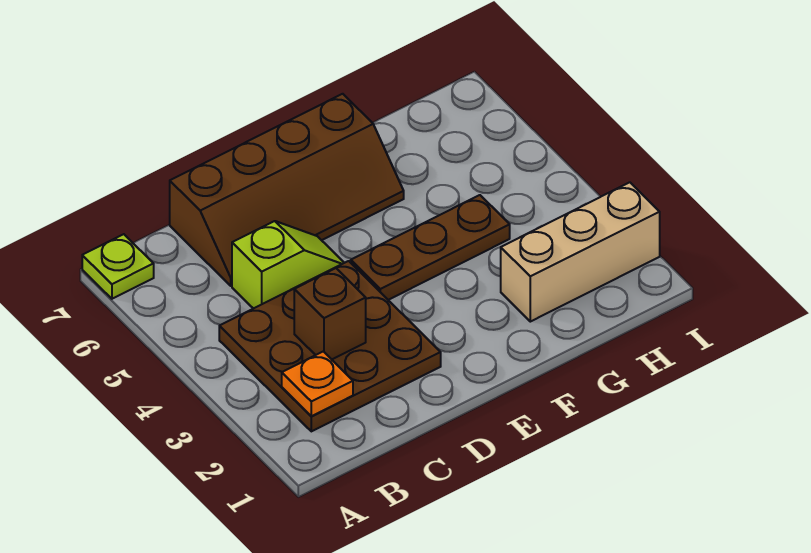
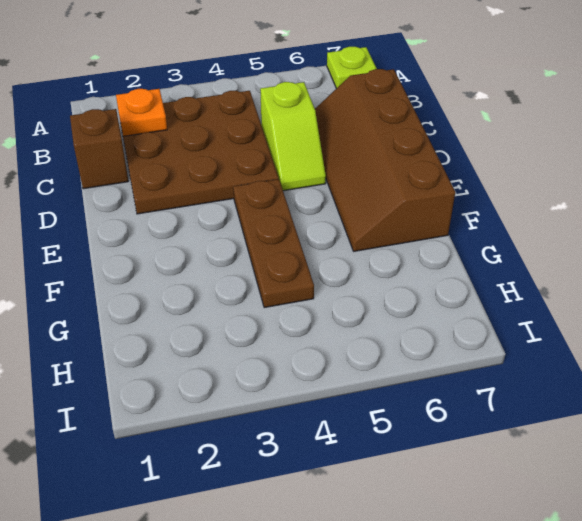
brown brick C3 level 2 -> brown brick C1 level 1
tan brick G2:I2 level 1 -> none

